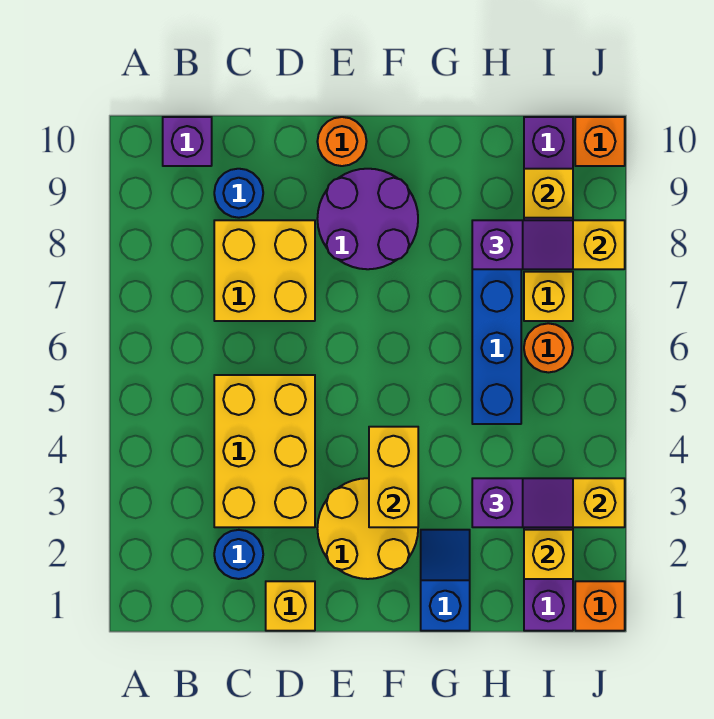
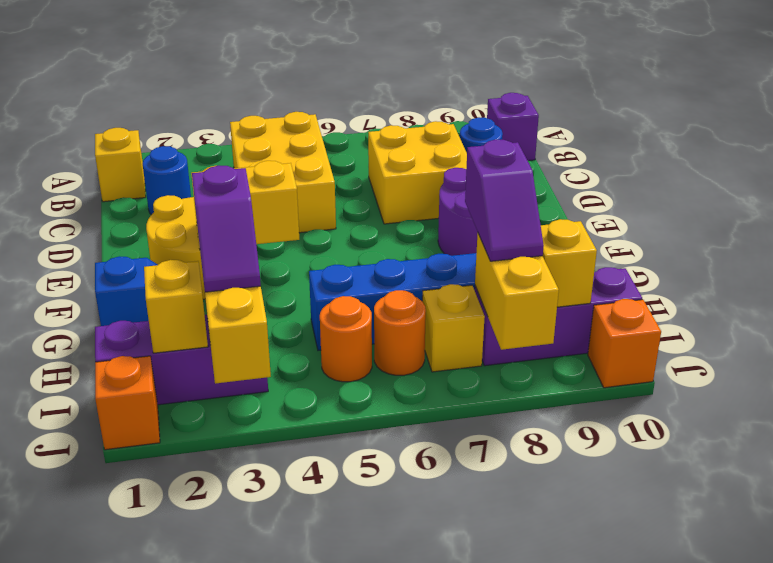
yellow brick C3:D5 level 1 -> yellow brick B4:D5 level 1
yellow brick D1 level 1 -> yellow brick B1 level 1
orange round brick E10 level 1 -> orange round brick I5 level 1

